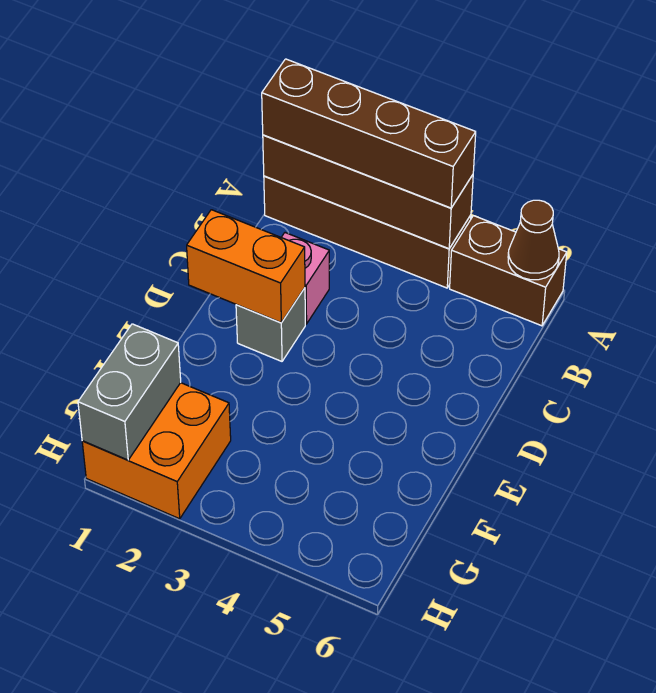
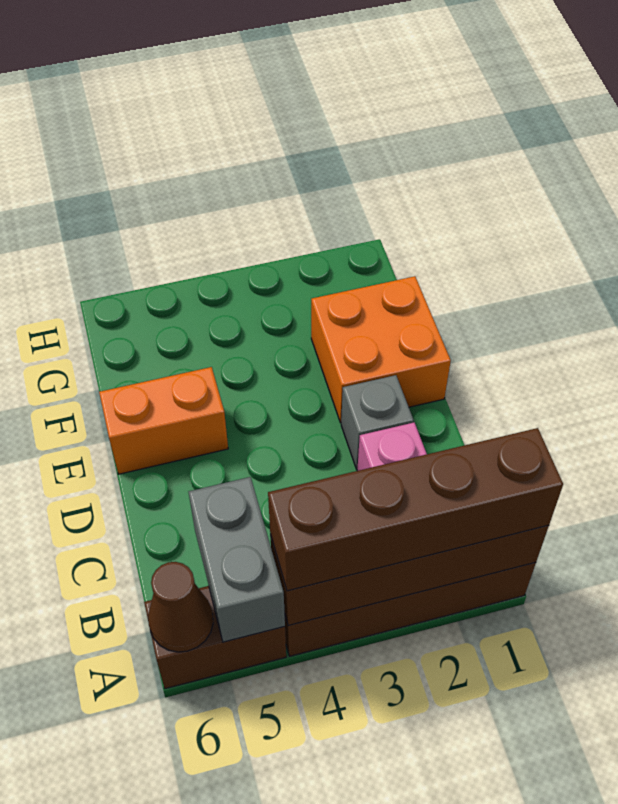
orange brick D1:D2 level 2 -> orange brick E5:E6 level 1
orange brick G1:H2 level 1 -> orange brick E1:F2 level 1
grey brick G1:H1 level 2 -> grey brick A5:B5 level 2

